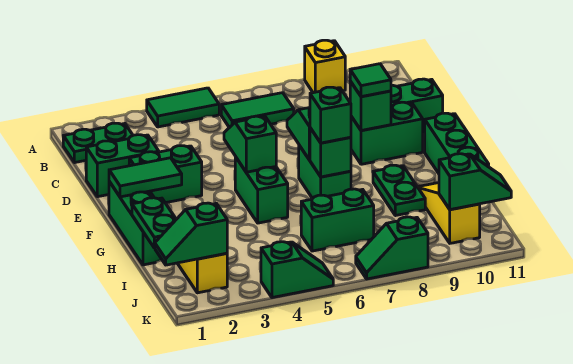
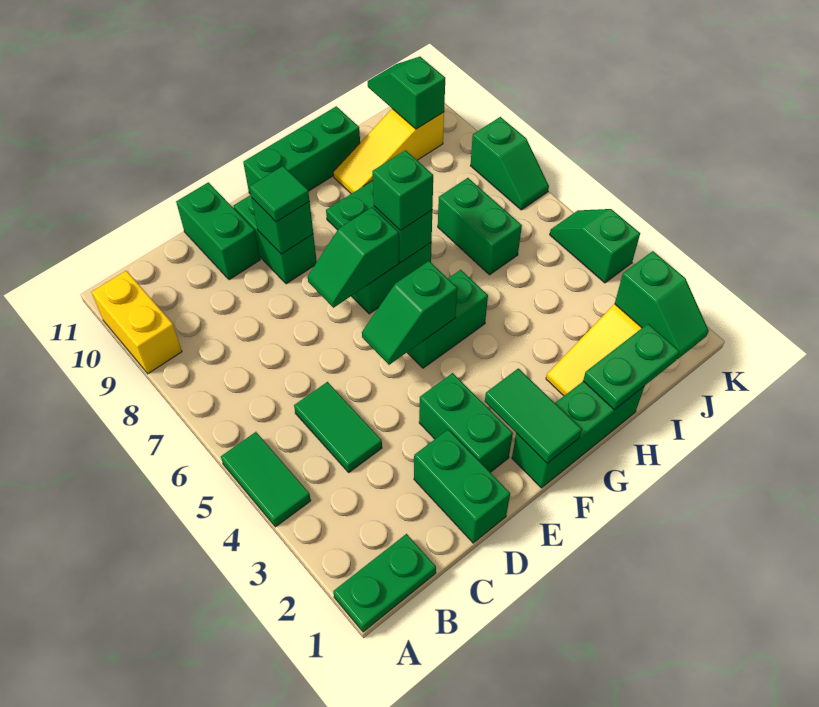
yellow brick A9 level 1 -> yellow brick A9:A10 level 1
green plate B1:B2 level 1 -> green plate A1:B1 level 1
green tile B6:B7 level 1 -> green tile C4:C5 level 1

